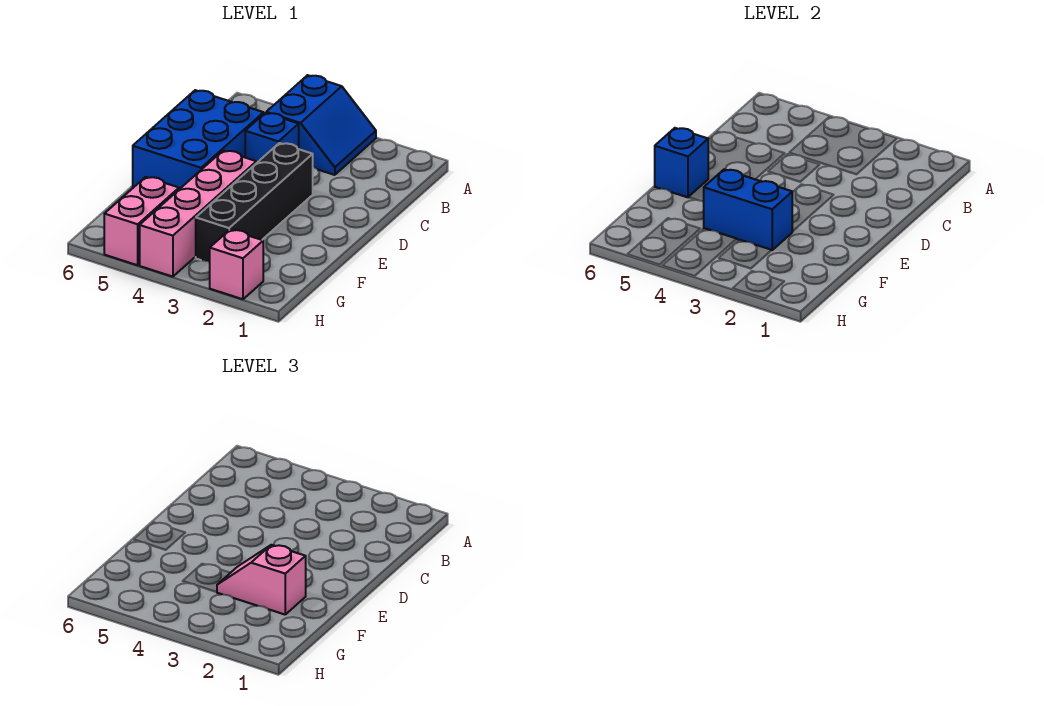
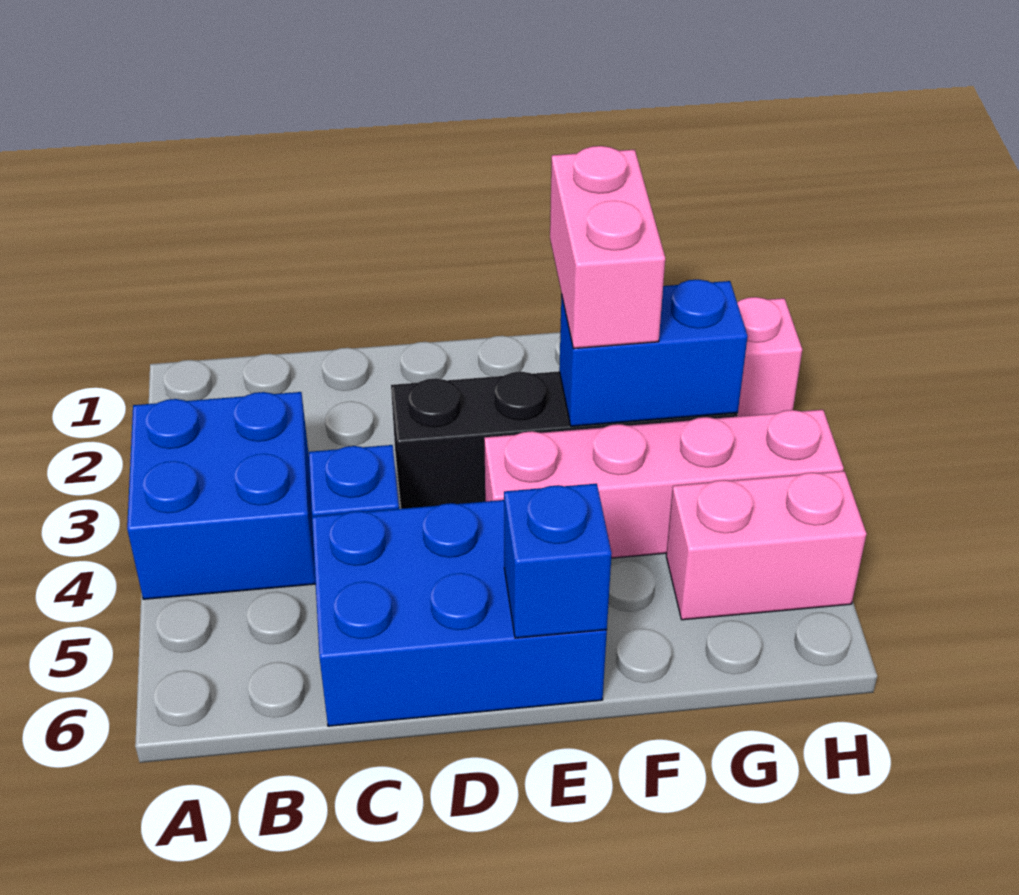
blue slope A3:B4 level 1 top 4 -> blue brick A3:B4 level 1
pink slope F2:F3 level 3 top 2 -> pink brick F2:F3 level 3
blue brick F3:F4 level 2 -> blue brick F3:G3 level 2

